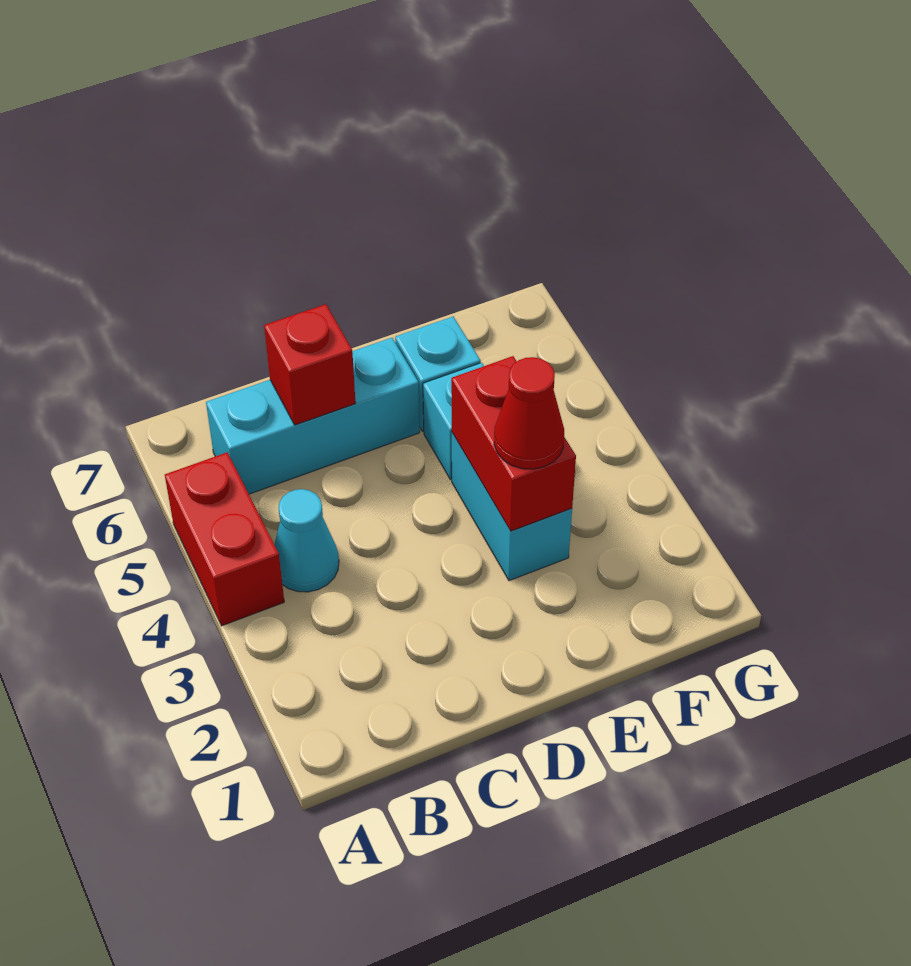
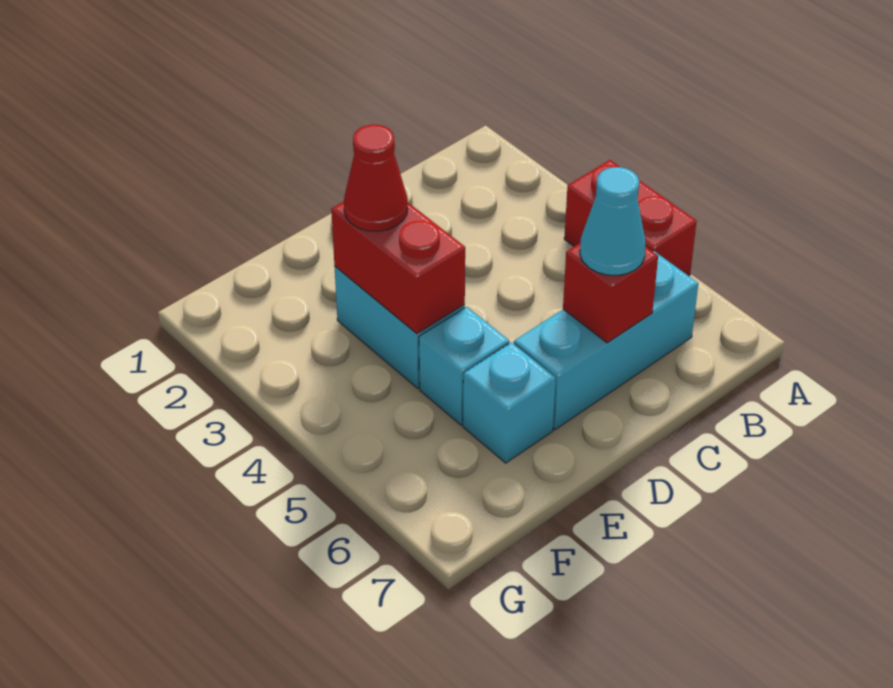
cyan cone B4 level 1 -> cyan cone C6 level 3

